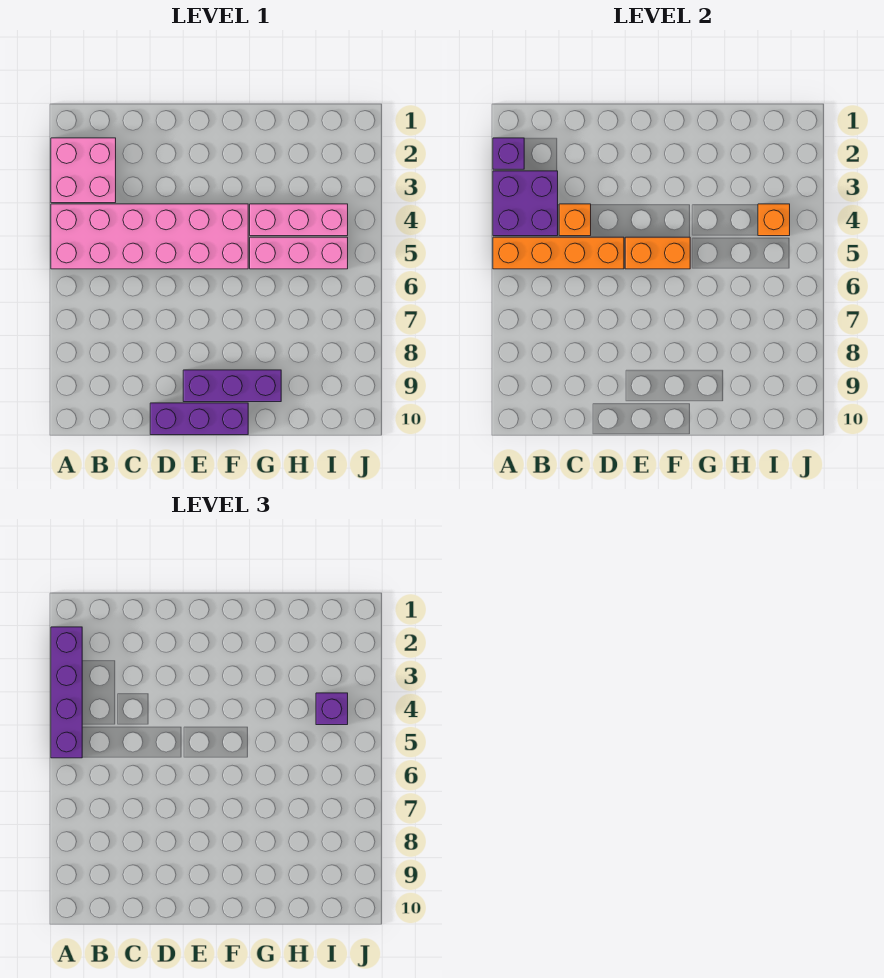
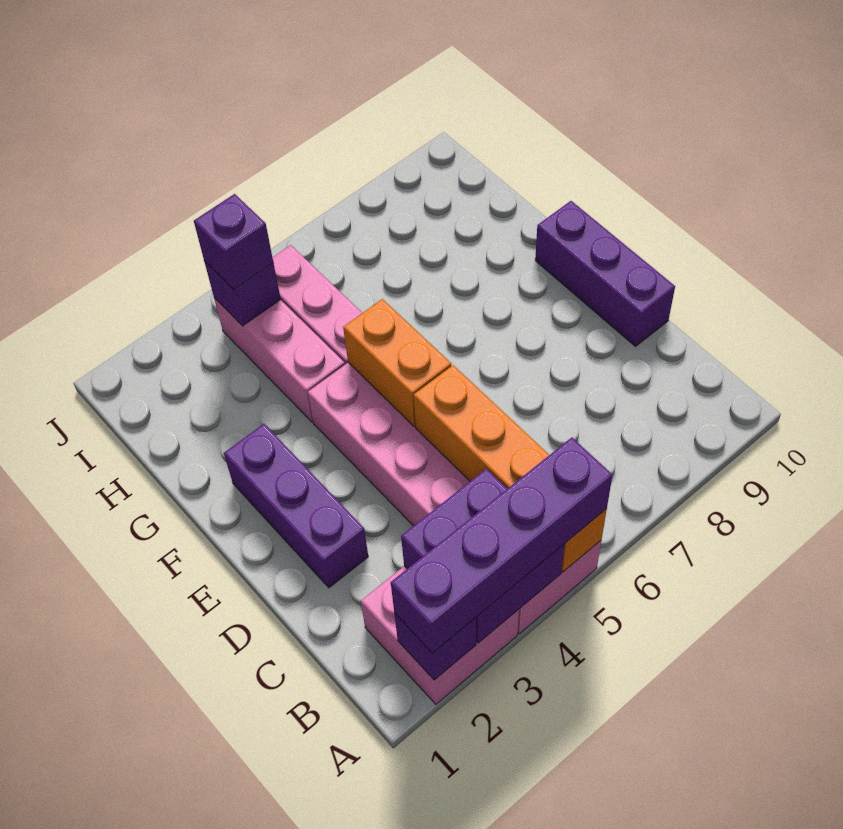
orange brick C4 level 2 -> none
purple brick E9:G9 level 1 -> purple brick D2:F2 level 1
orange brick I4 level 2 -> purple brick I4 level 2

